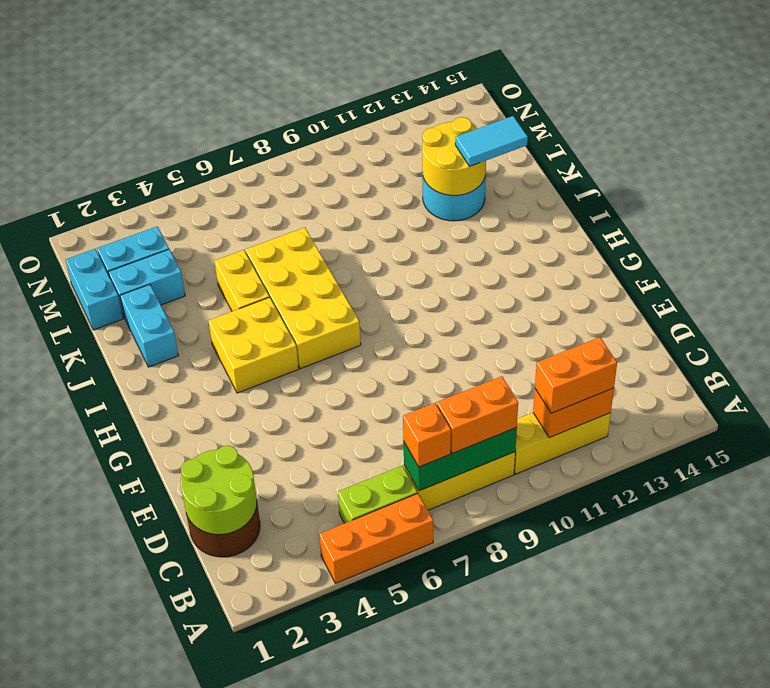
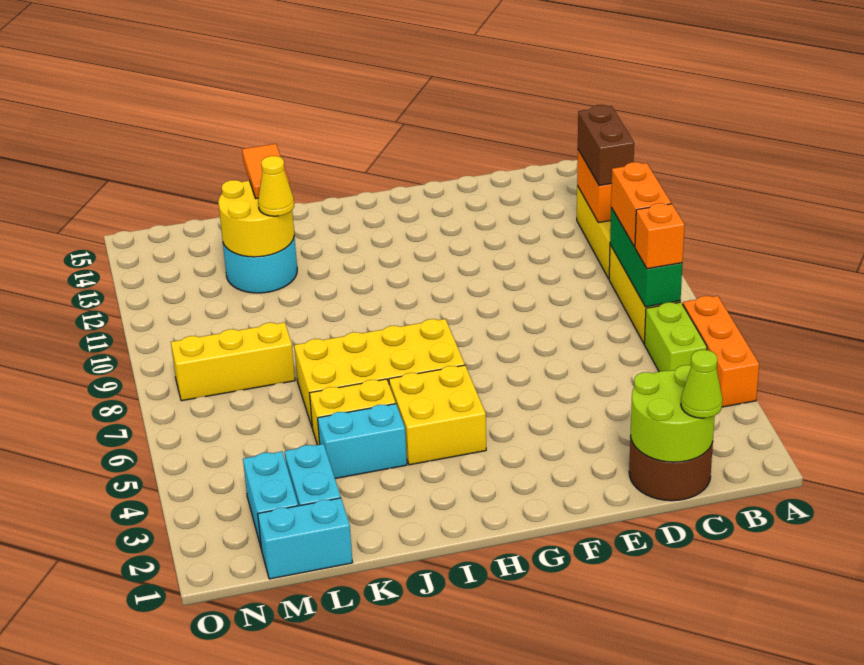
orange brick B11:B12 level 3 -> brown brick B11:B12 level 3
none -> lime cone C1 level 3
cyan brick J2:K2 level 1 -> cyan brick J4:K4 level 1
none -> yellow cone K12 level 3
cyan tile K13:K14 level 3 -> orange tile K13:K14 level 3
none -> yellow brick L8:N8 level 1

